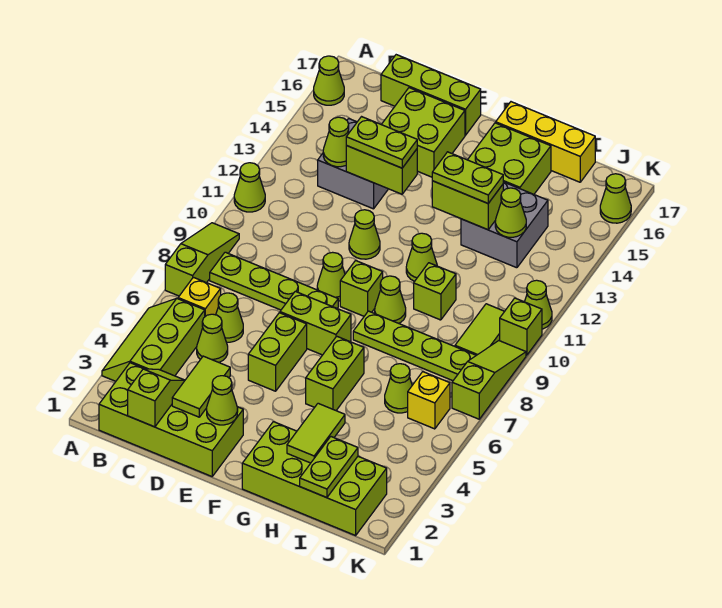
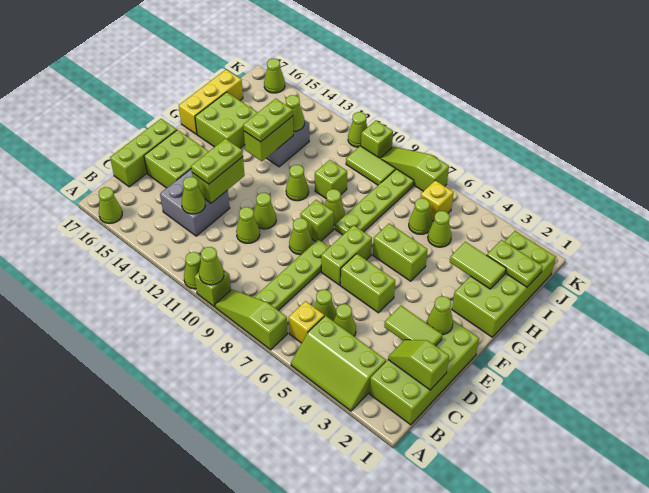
none -> lime brick A10 level 1
none -> lime cone A10 level 2
none -> lime cone D11 level 1
none -> lime cone I5 level 1

